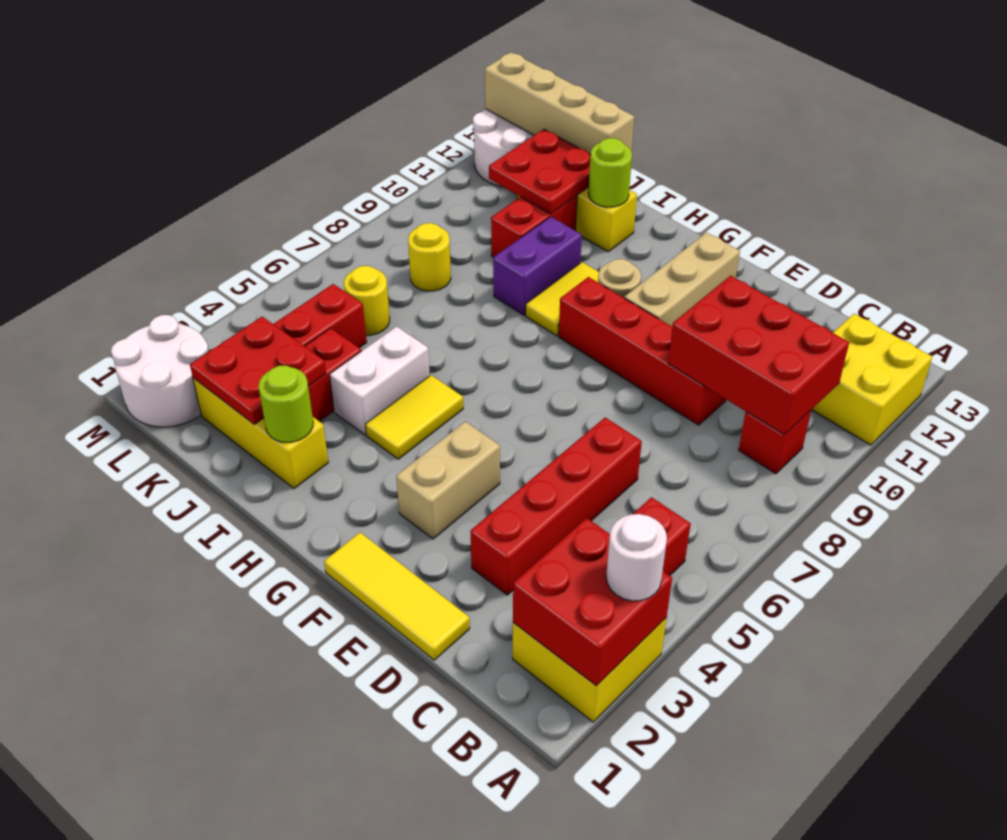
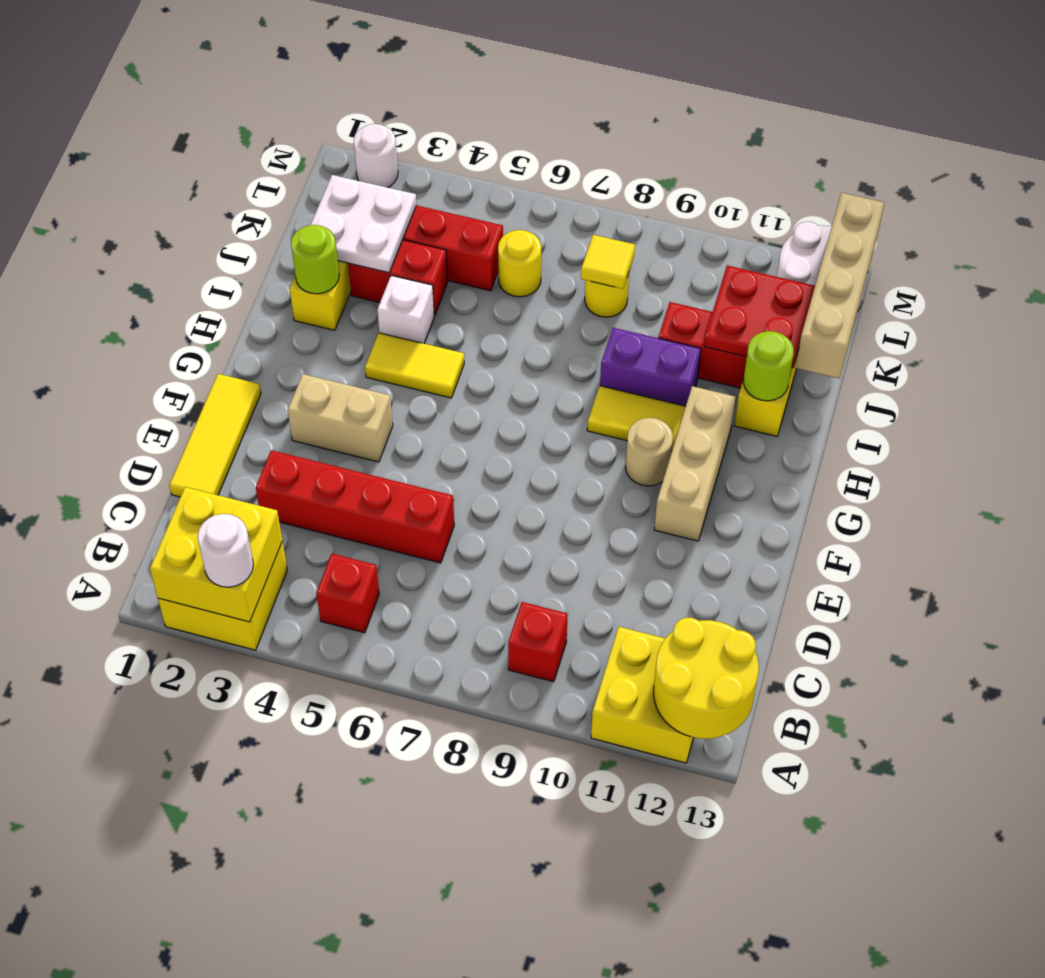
red brick A2:B3 level 2 -> yellow brick A2:B3 level 2
none -> yellow round brick A12:B13 level 2
red brick B9:D10 level 2 -> none
red brick D9:G9 level 1 -> none
tan brick F10:F12 level 1 -> tan brick F11:H11 level 1
white brick I4:I5 level 1 -> white brick I4 level 1
red plate J2:K3 level 2 -> white plate J2:K3 level 2
none -> yellow tile K8 level 2
white round brick L1:M2 level 1 -> white round brick M2 level 1

